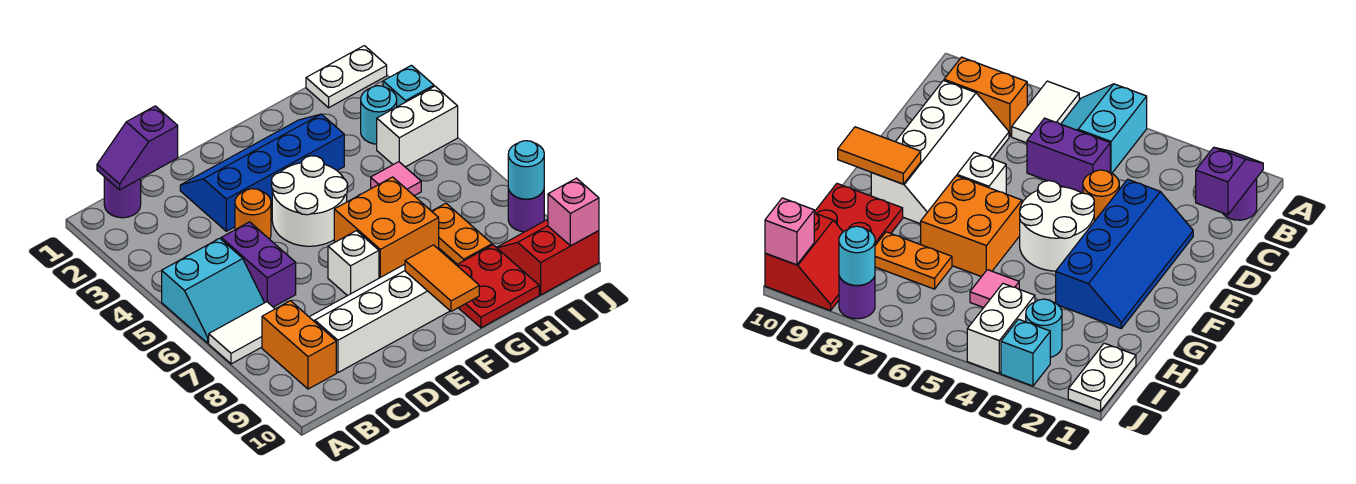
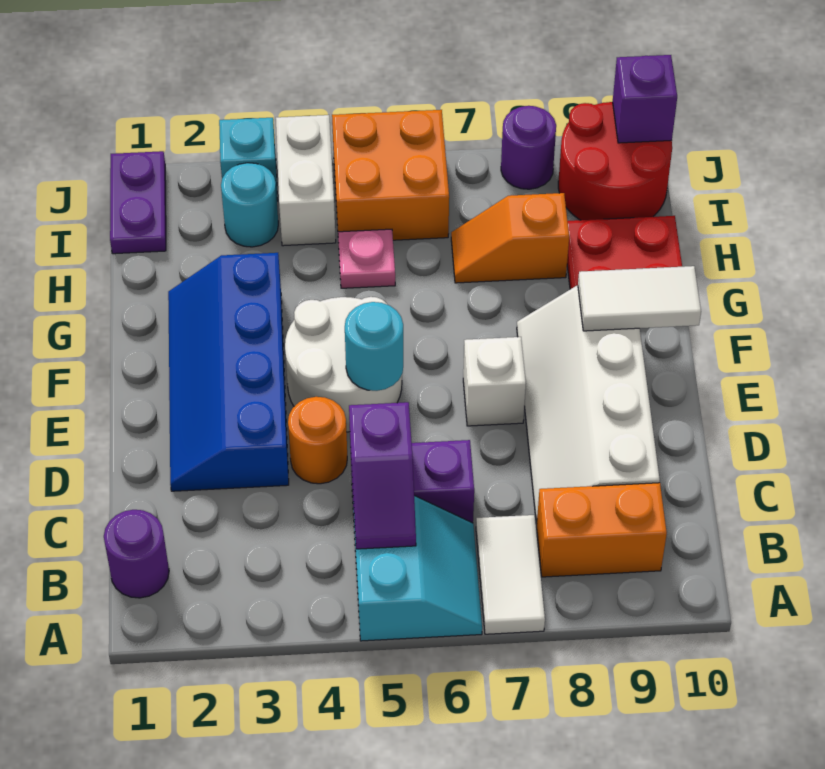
purple slope B1:C1 level 2 top C -> purple slope B5:C5 level 2 top C
orange brick F6:G7 level 1 -> orange brick I5:J6 level 1
orange tile F9:F10 level 2 -> white tile F9:F10 level 2
pink tile H5 level 1 -> pink plate H5 level 1
orange plate H7:H8 level 1 -> orange slope H7:H8 level 1 top 8
white plate I1:J1 level 1 -> purple plate I1:J1 level 1
red slope I9:J10 level 1 top 10 -> red round brick I9:J10 level 1
cyan round brick J8 level 2 -> cyan round brick E5 level 2
pink brick J10 level 2 -> purple brick J10 level 2

